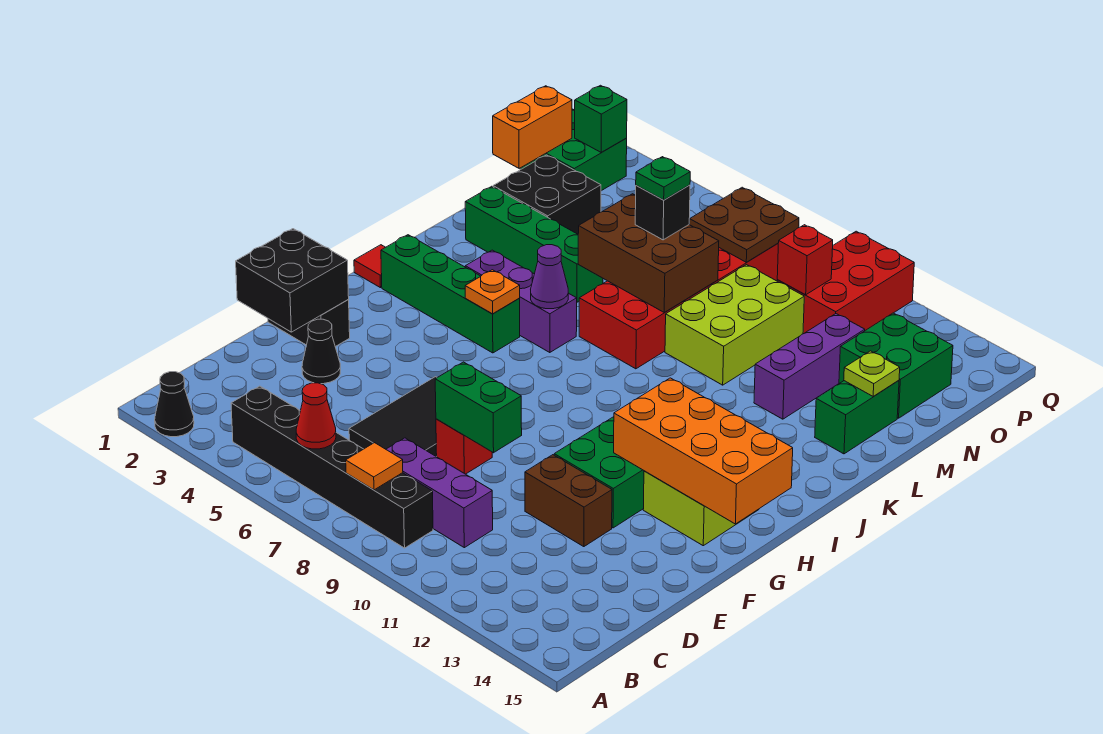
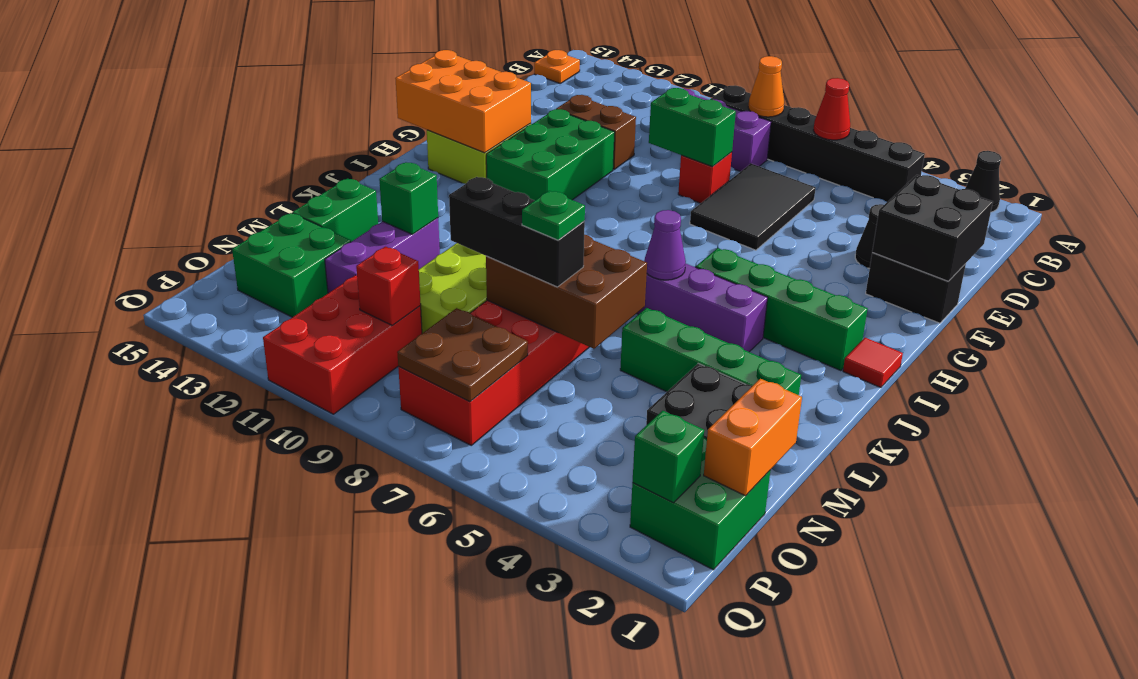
orange tile B8 level 2 -> orange cone B8 level 2
orange brick G12:H15 level 2 -> orange brick G13:H15 level 2
orange plate I5 level 2 -> orange plate B15 level 1
none -> green brick L12 level 2
black brick M7 level 3 -> black brick M7:M9 level 3
lime plate M14 level 2 -> none

